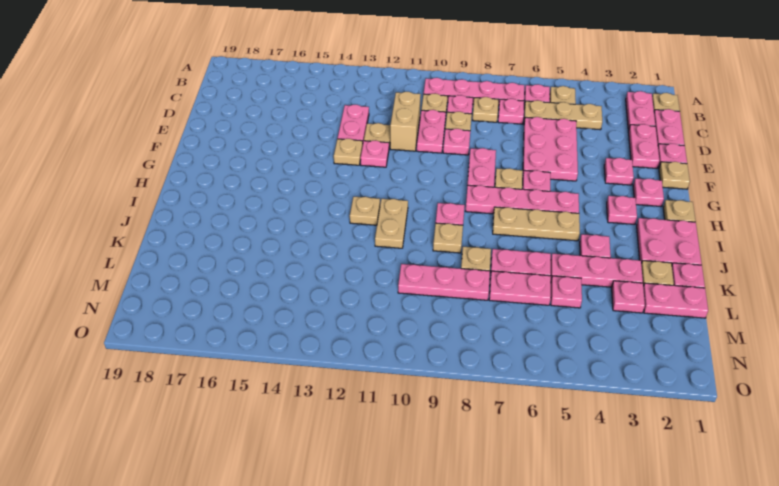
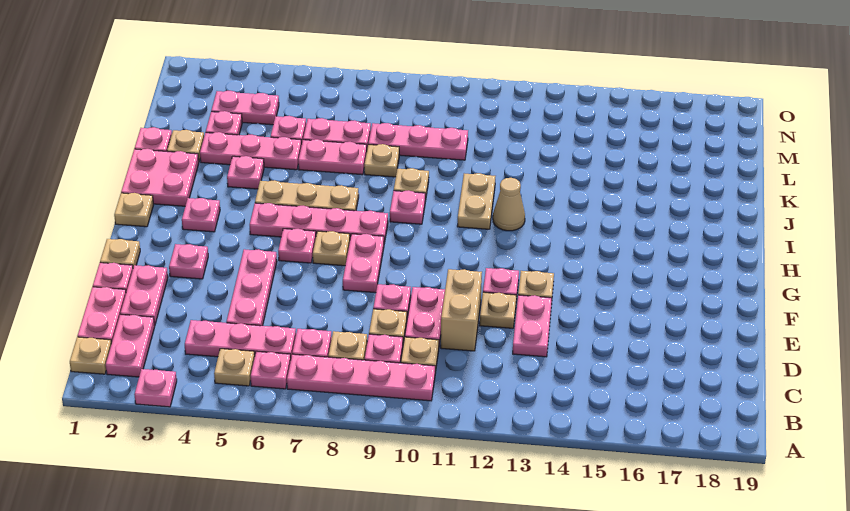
tan plate C4:C6 level 1 -> pink plate C4:C6 level 1
pink plate D5:F6 level 1 -> pink plate D5:F5 level 1
pink plate G2 level 1 -> pink plate A3 level 1
tan plate I12 level 1 -> tan cone I12 level 1
pink plate L1:L2 level 1 -> pink plate M3:M4 level 1

